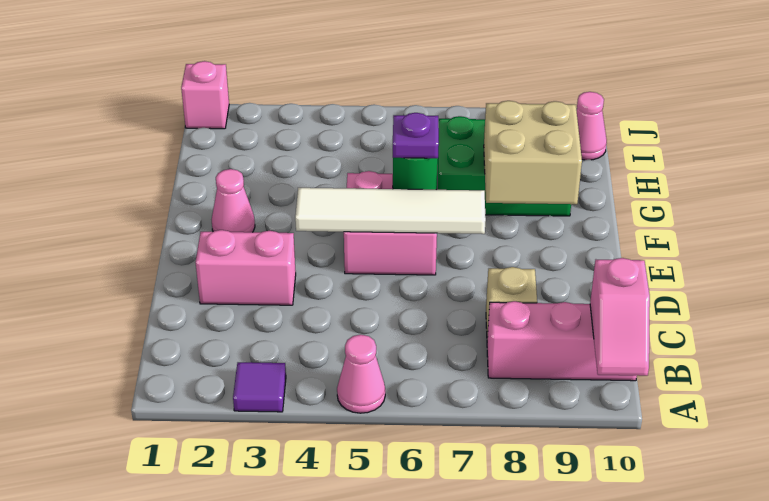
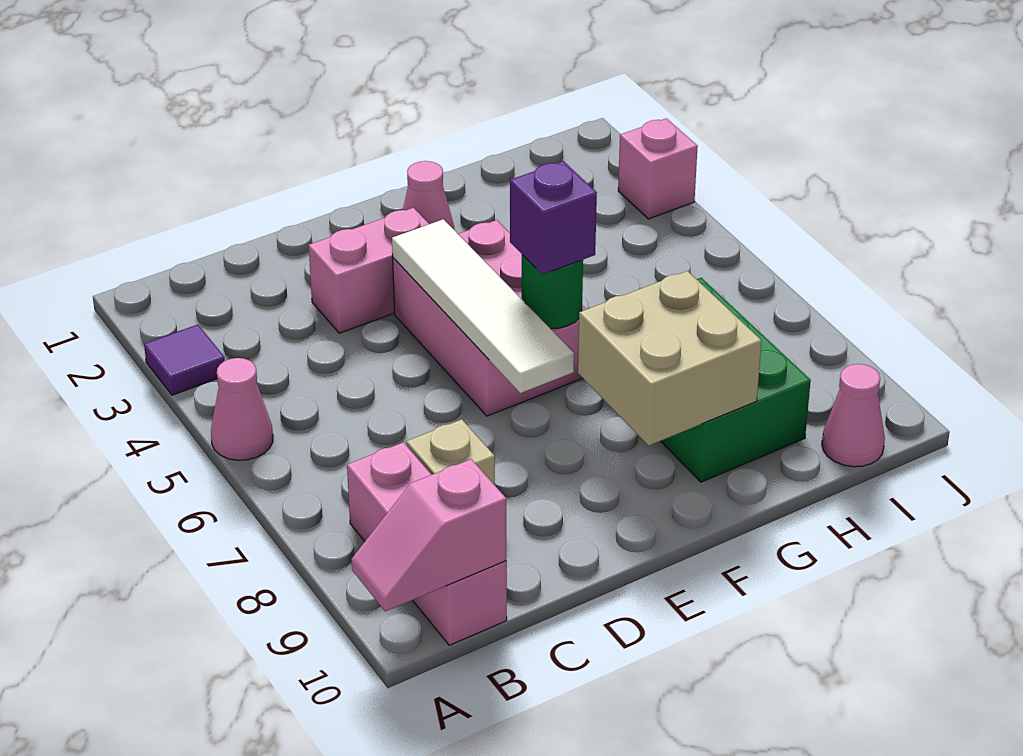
pink brick D2:D3 level 1 -> pink brick D3:E3 level 1
pink brick E5:F6 level 1 -> pink brick E4:F6 level 1
purple plate F6 level 3 -> purple brick F6 level 3
pink brick J1 level 1 -> pink brick J3 level 1

